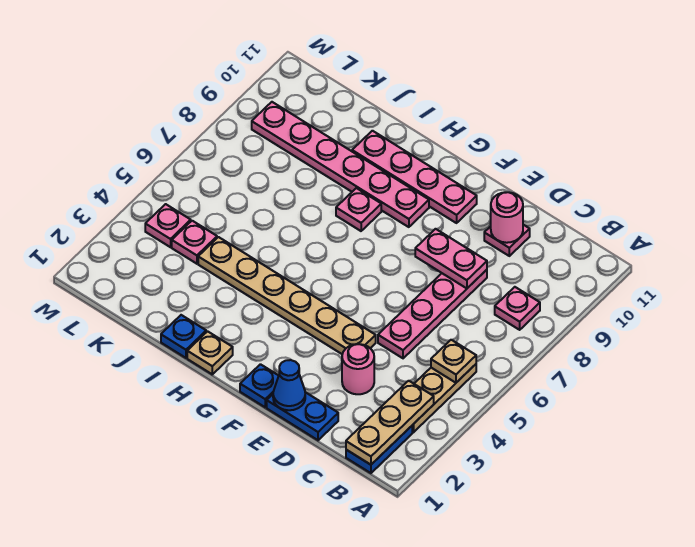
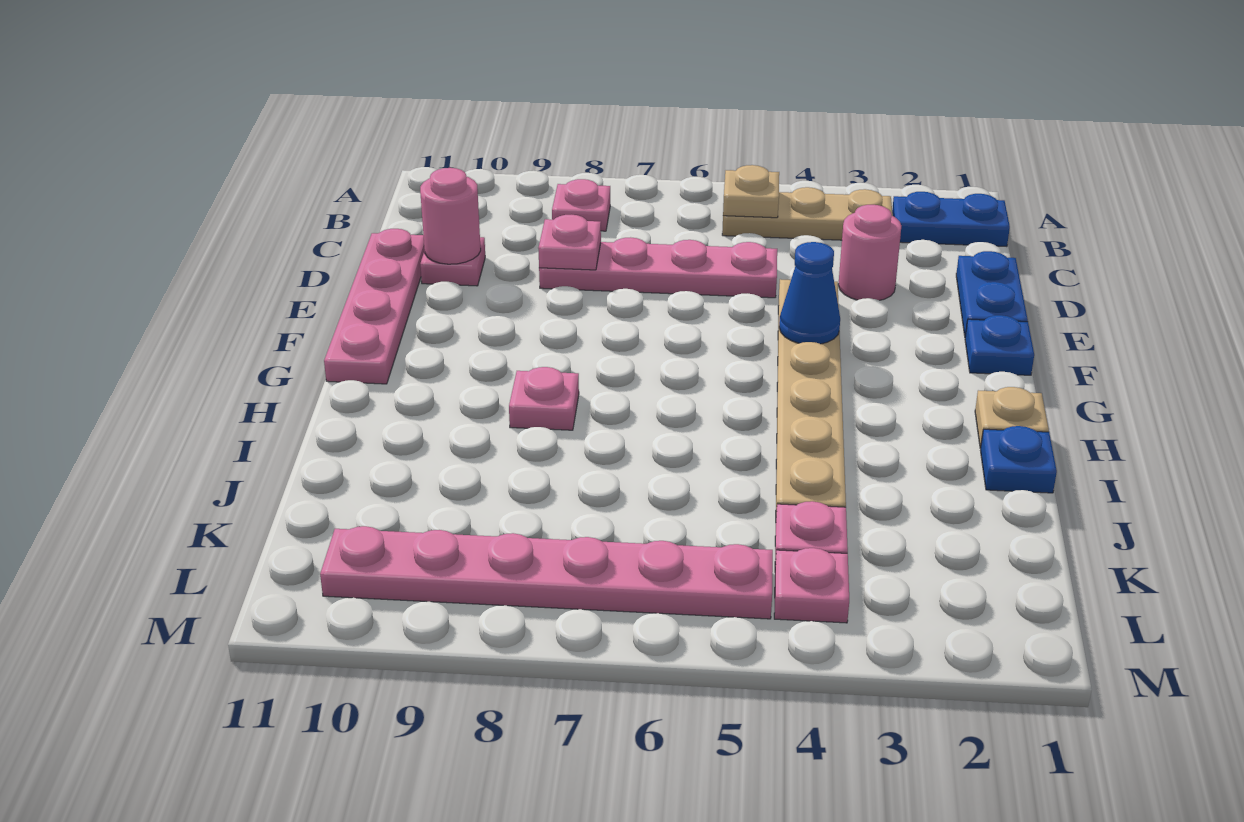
tan plate B1:B3 level 2 -> none
pink plate D8:E8 level 2 -> pink plate D8 level 2
blue cone E1 level 2 -> blue cone F4 level 2
pink plate F10:I10 level 1 -> pink plate D11:G11 level 1
pink plate G9:L9 level 1 -> pink plate L5:L10 level 1

